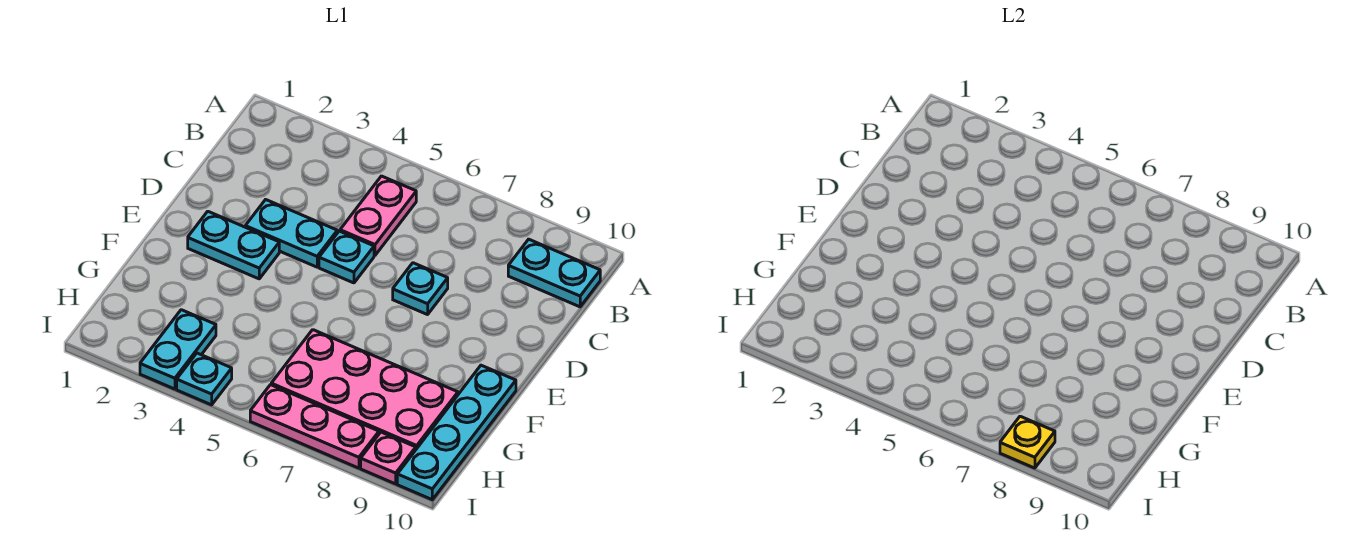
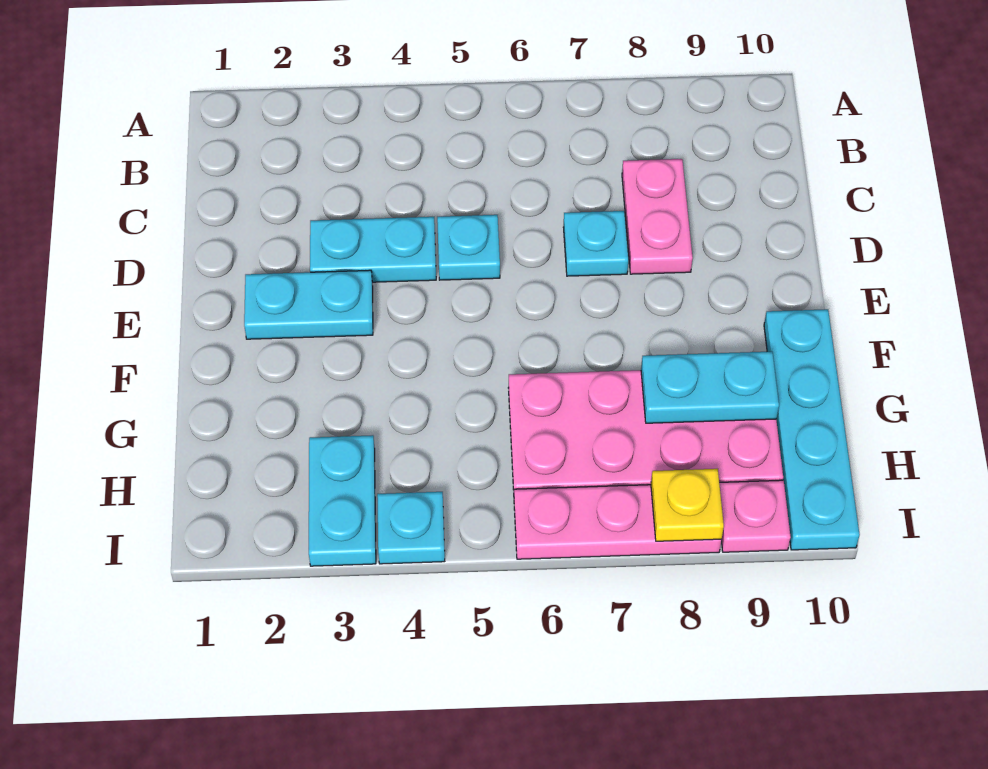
pink plate B5:C5 level 1 -> pink plate C8:D8 level 1
cyan plate B9:B10 level 1 -> cyan plate G8:G9 level 2

